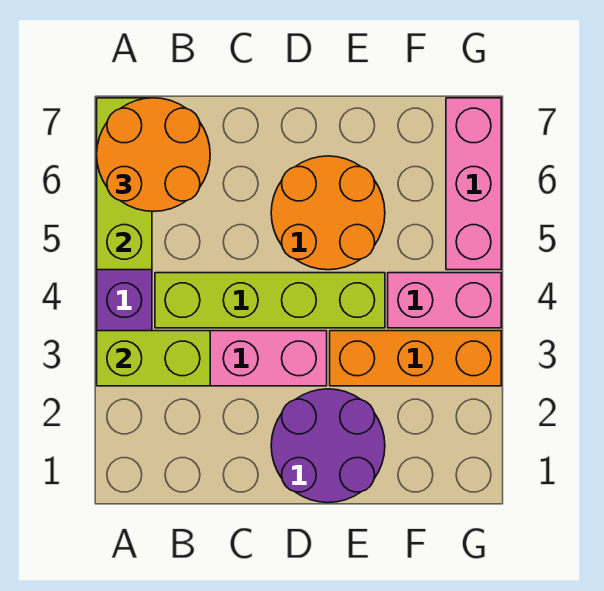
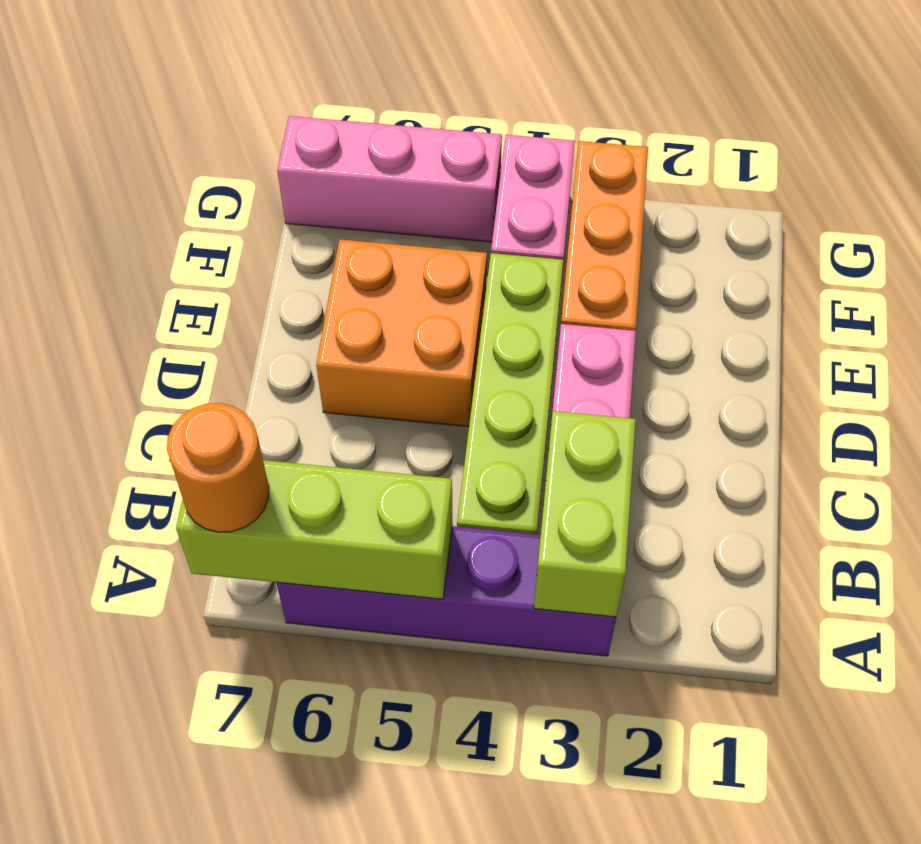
orange round brick A6:B7 level 3 -> orange round brick A7 level 3
purple round brick D1:E2 level 1 -> none
orange round brick D5:E6 level 1 -> orange brick D5:E6 level 1

